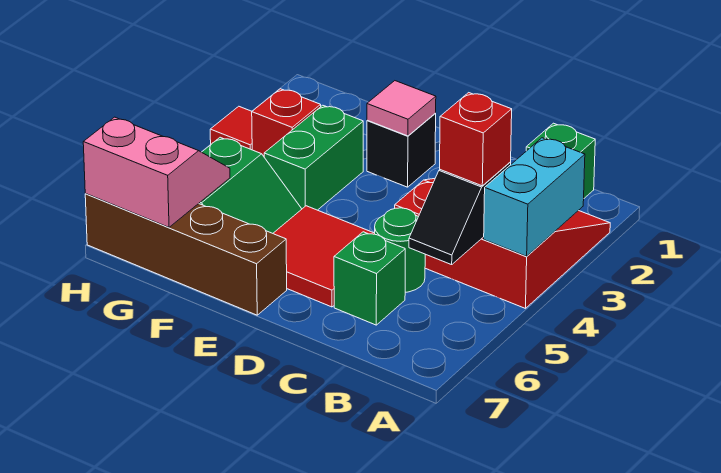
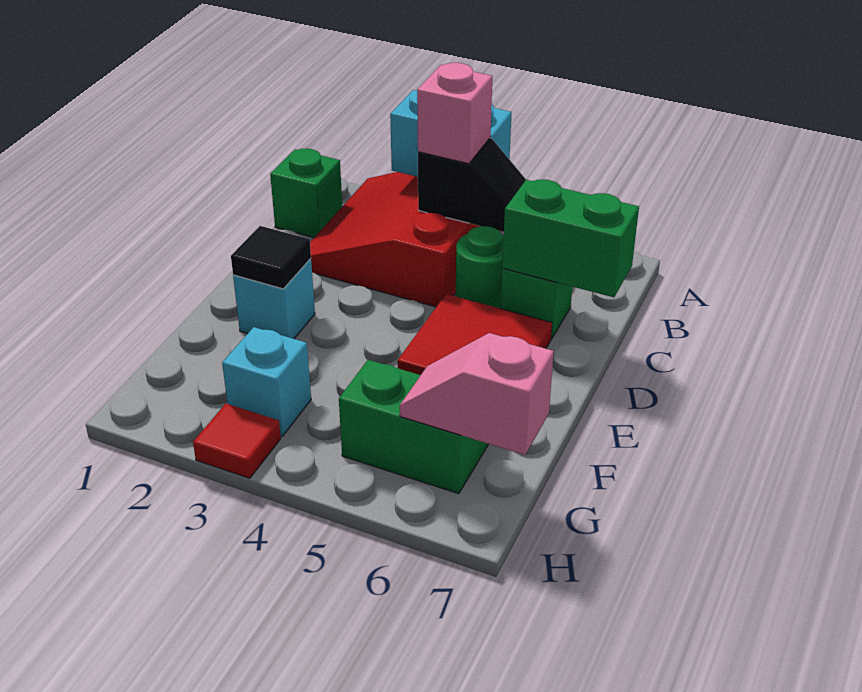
red brick B4 level 3 -> pink brick B4 level 3
black brick E2 level 1 -> cyan brick E2 level 1
pink tile E2 level 2 -> black tile E2 level 2
brown brick E7:H7 level 1 -> none
green brick F3:F4 level 1 -> green brick C6:C7 level 2
red brick G3 level 1 -> cyan brick G3 level 1
pink slope G6:H7 level 2 top 7 -> pink slope G6:G7 level 2 top 7

